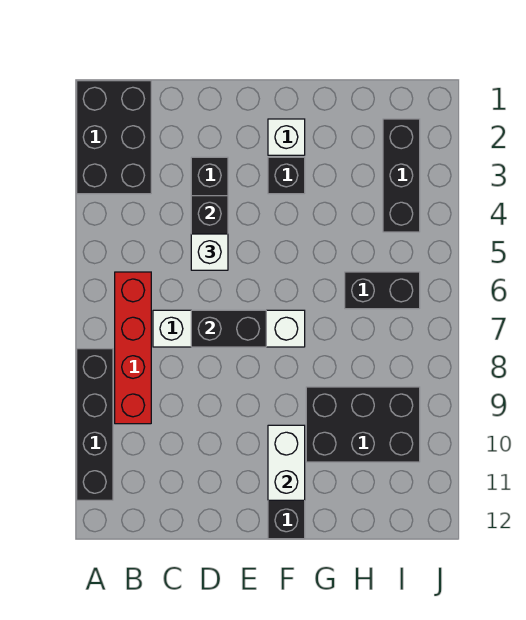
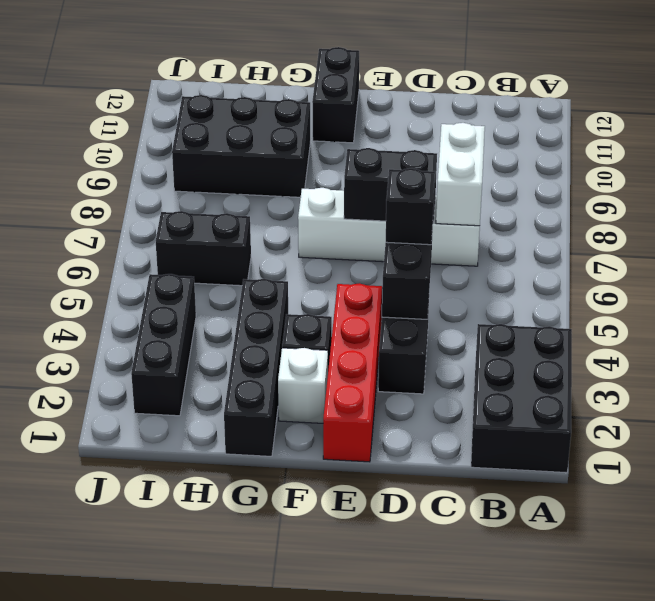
black brick A8:A11 level 1 -> black brick G1:G4 level 1
red brick B6:B9 level 1 -> red brick E1:E4 level 1
white brick D5 level 3 -> black brick D5 level 3
white brick F10:F11 level 2 -> white brick C7:C8 level 2

